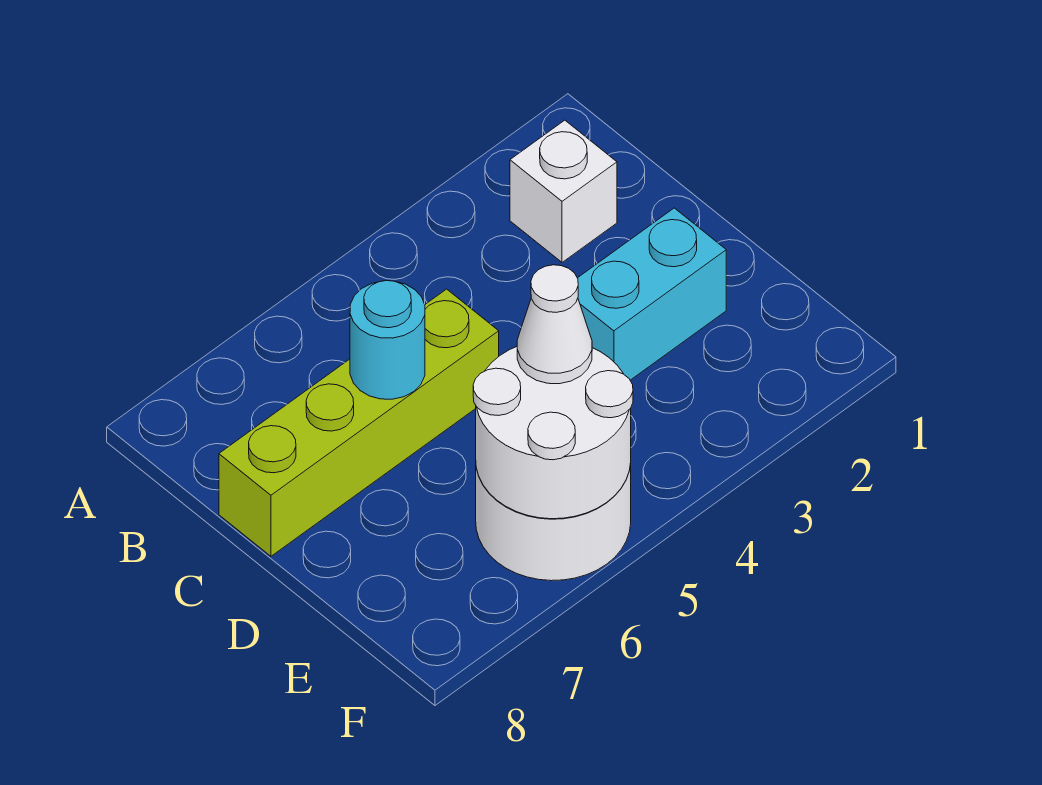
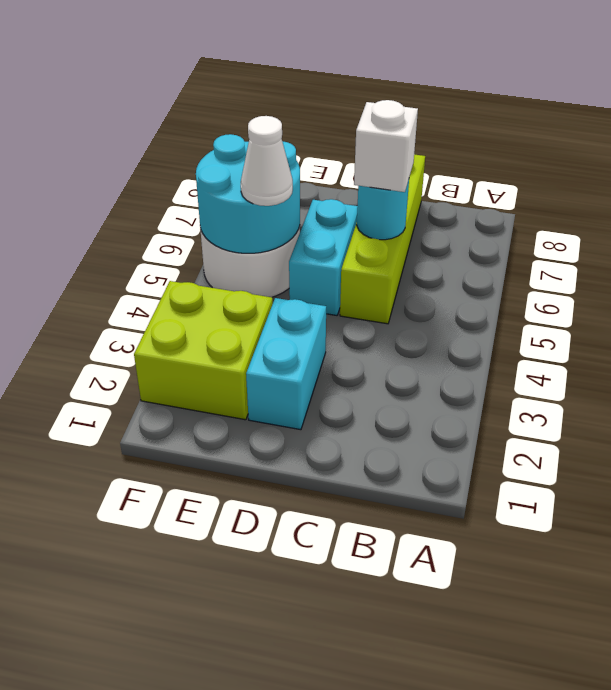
white brick B2 level 1 -> white brick C6 level 3
none -> cyan brick D5:D6 level 1
none -> lime brick E2:F3 level 1
white round brick E5:F6 level 2 -> cyan round brick E5:F6 level 2

